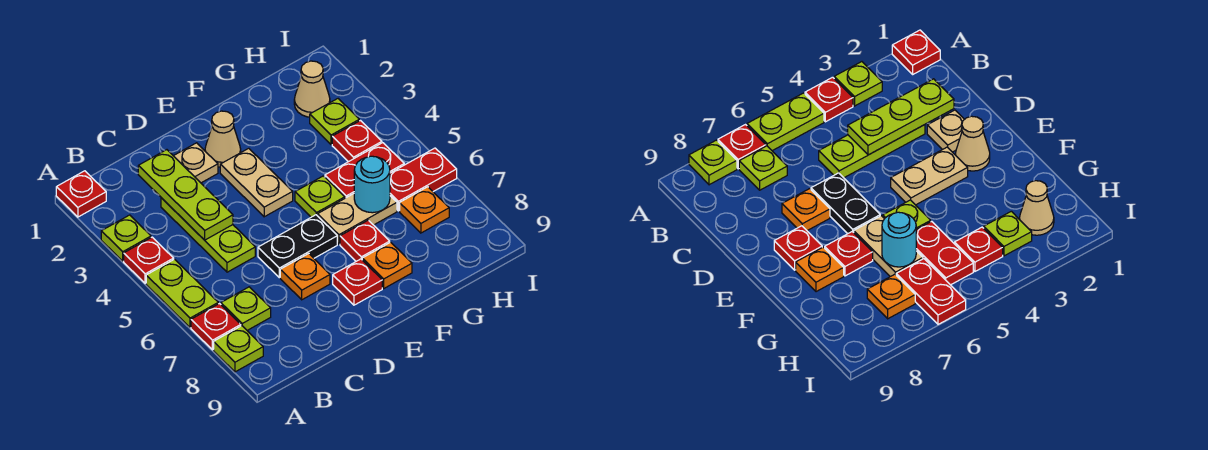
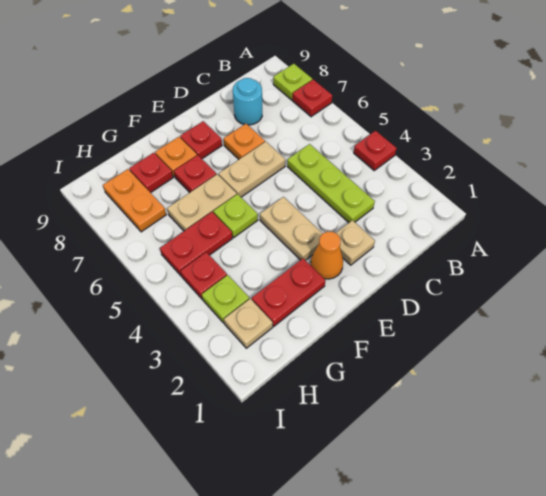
red plate A1 level 1 -> red plate G8 level 1
lime plate A3 level 1 -> none
lime plate A5:A6 level 1 -> none
lime plate B7 level 1 -> none
lime plate C2:C4 level 2 -> none
black plate D6:E6 level 1 -> tan plate D6:E6 level 1
tan cone E2 level 1 -> orange cone E2 level 1
cyan round brick G6 level 2 -> cyan round brick C8 level 1
tan cone H2 level 1 -> tan plate H2 level 1
red plate H6:I6 level 1 -> red plate F2:G2 level 1
orange plate H7 level 1 -> orange plate H7:H8 level 1

